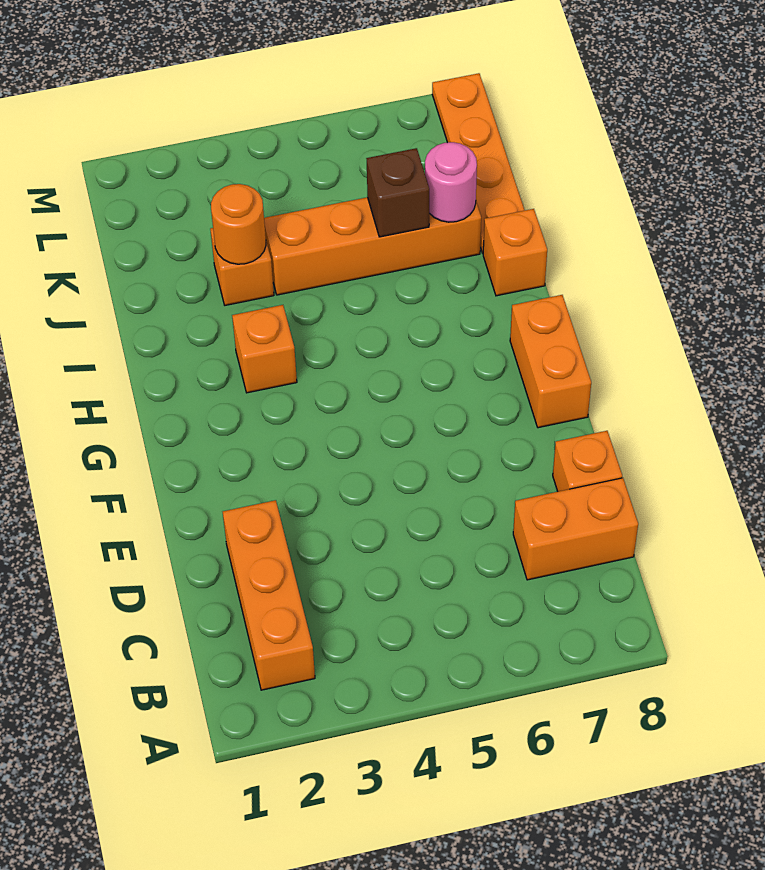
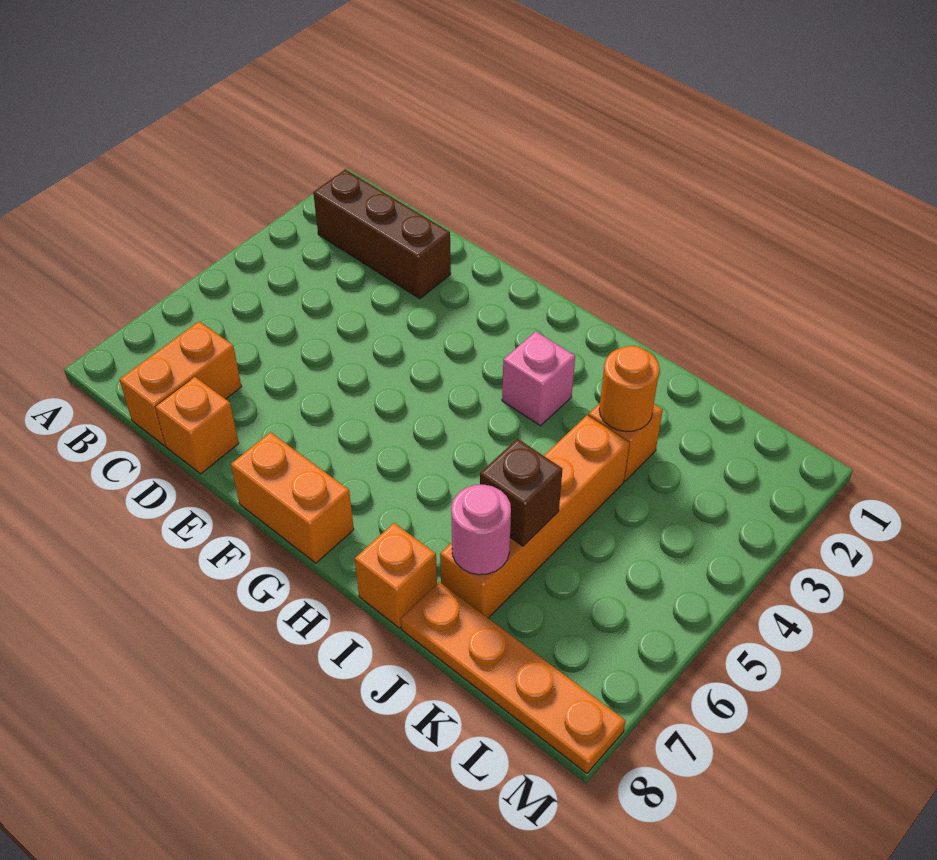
orange brick B2:D2 level 1 -> brown brick B2:D2 level 1
orange brick H3 level 1 -> pink brick H3 level 1

